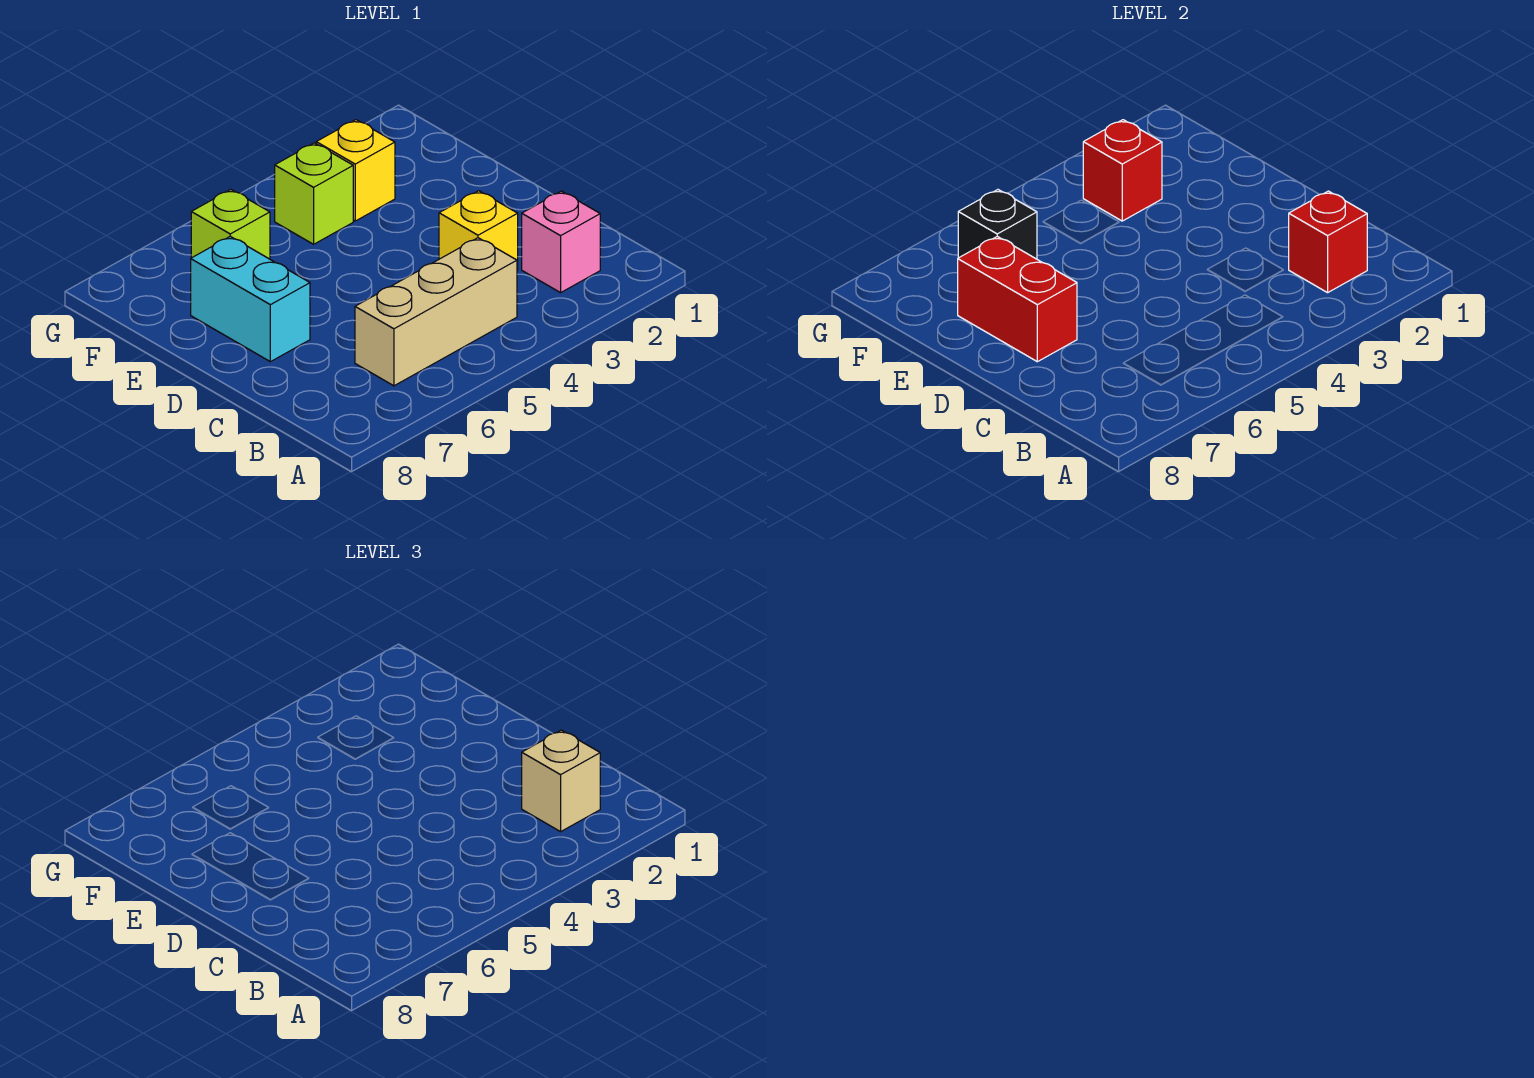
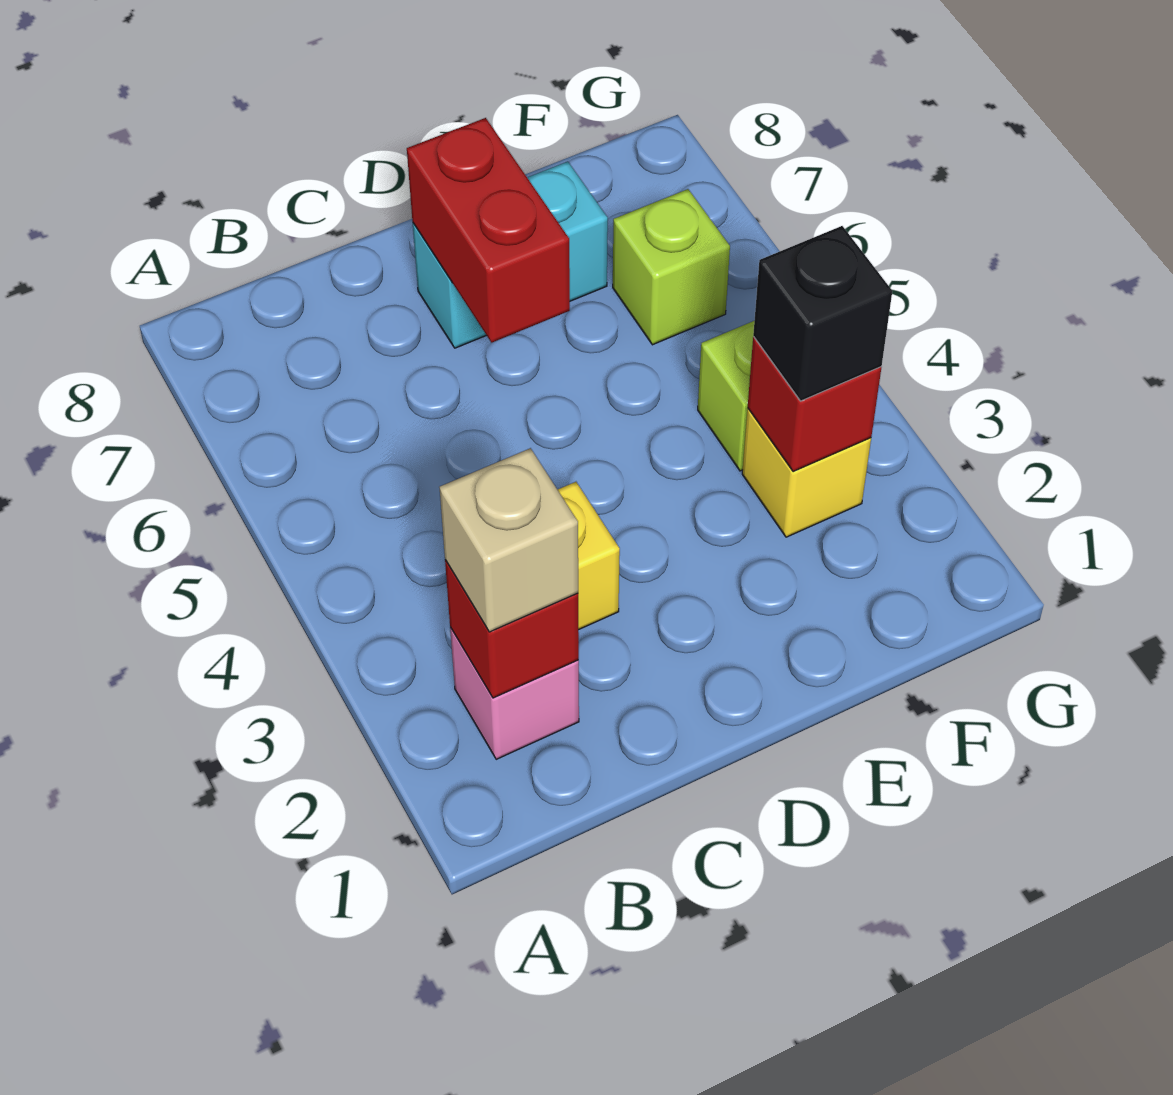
tan brick B4:B6 level 1 -> none
red brick D7:E7 level 2 -> red brick D6:D7 level 2
black brick F6 level 2 -> black brick F3 level 3

